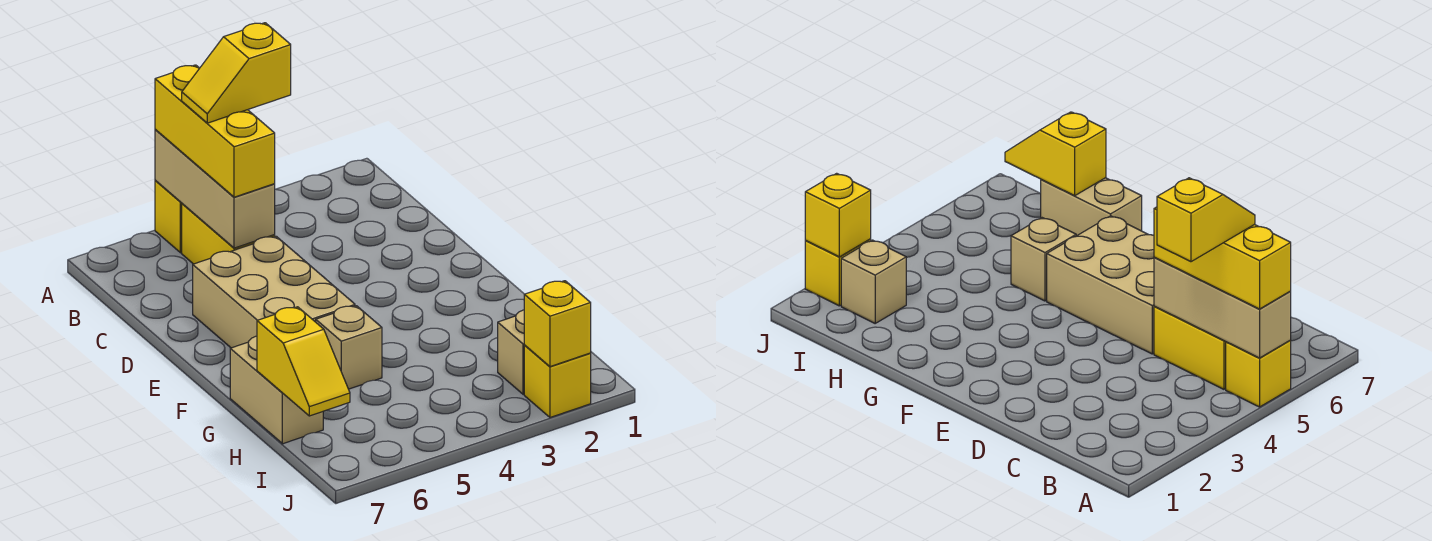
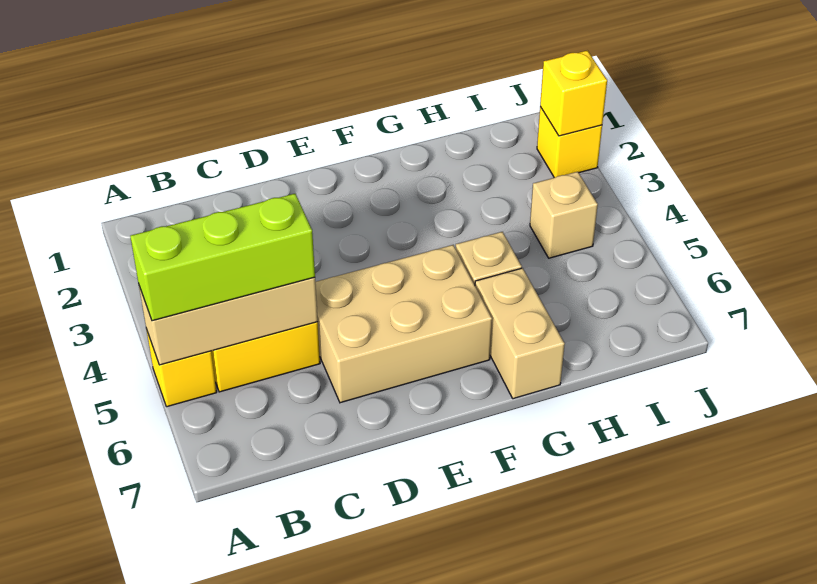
yellow brick A5:C5 level 3 -> lime brick A5:C5 level 3
yellow slope B4:B5 level 4 top 4 -> none
tan brick G7:H7 level 1 -> tan brick G6:G7 level 1
yellow slope H7:I7 level 2 top H -> none
tan brick I2 level 1 -> tan brick I4 level 1

